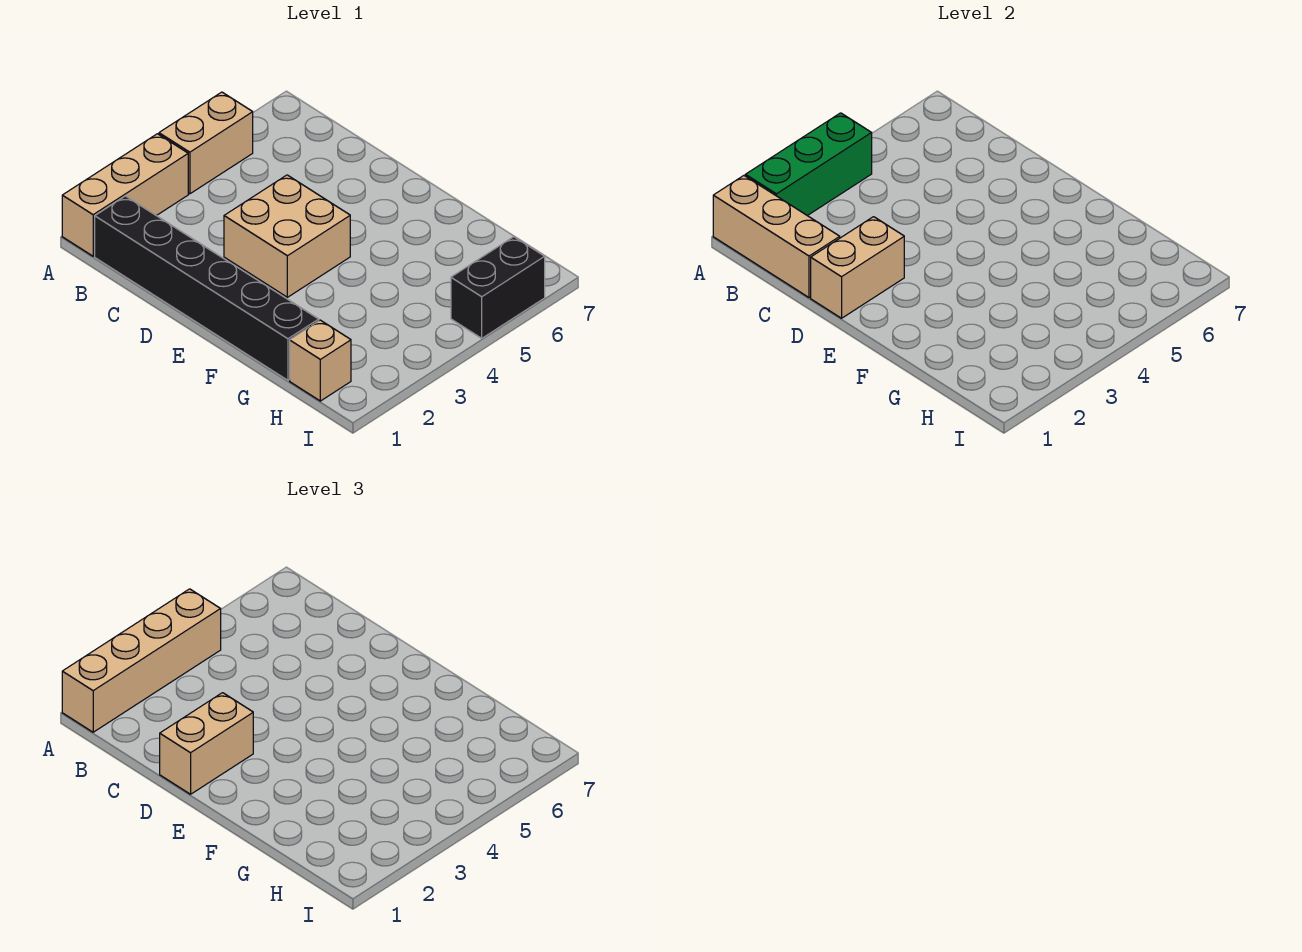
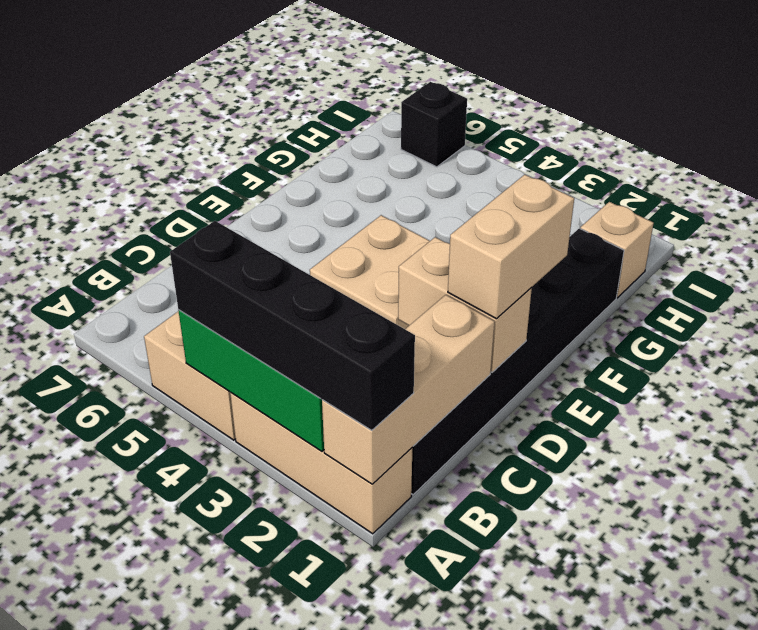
tan brick A1:A4 level 3 -> black brick A1:A4 level 3
tan brick D1:D2 level 3 -> tan brick D1:E1 level 3
black brick I5:I6 level 1 -> black brick I6 level 1

